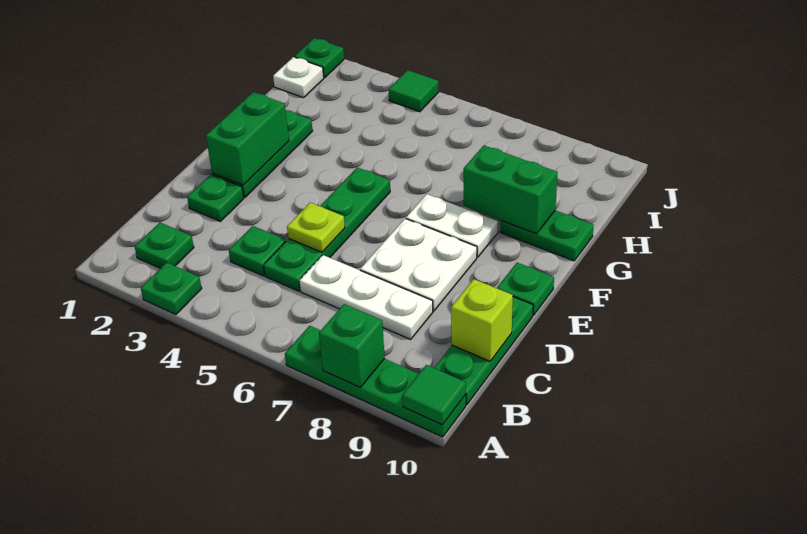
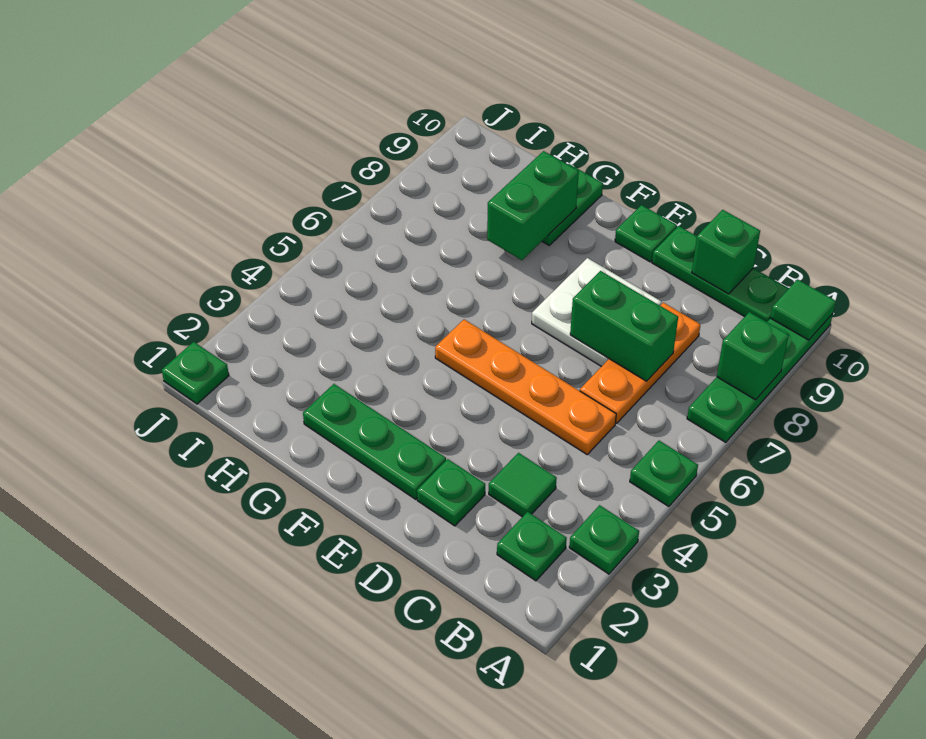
green plate C4 level 1 -> green plate A5 level 1
green plate C5:F5 level 1 -> orange plate C5:F5 level 1
white plate C6:C8 level 1 -> orange plate C6:C8 level 1
lime brick C10 level 2 -> green brick C10 level 2
lime plate D5 level 2 -> none
green brick E2:F2 level 2 -> green brick C7:D7 level 2
white plate F7:F8 level 1 -> none
white plate I1 level 1 -> none
green tile J4 level 1 -> green tile C3 level 1

